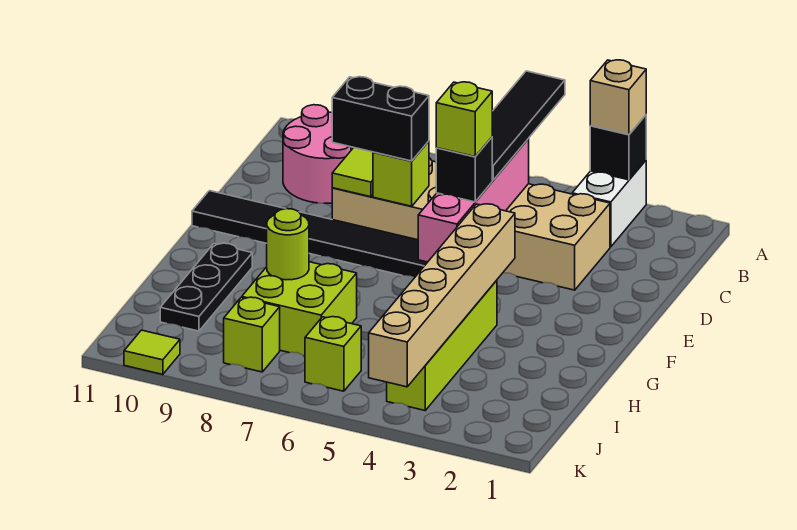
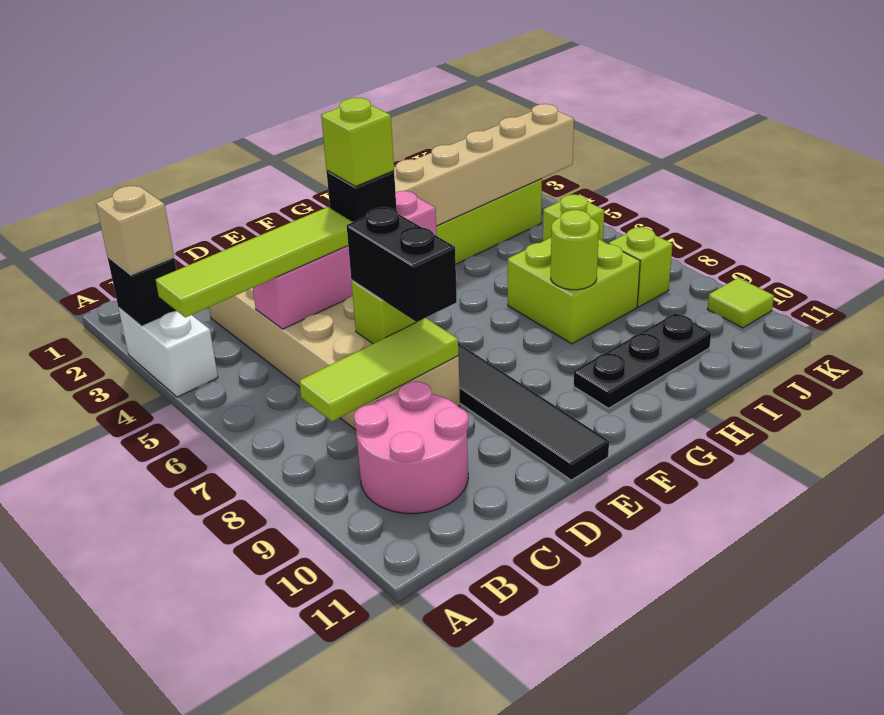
white brick A3:B3 level 1 -> white brick A3:A4 level 1
black tile A5:D5 level 3 -> lime tile A5:D5 level 3

